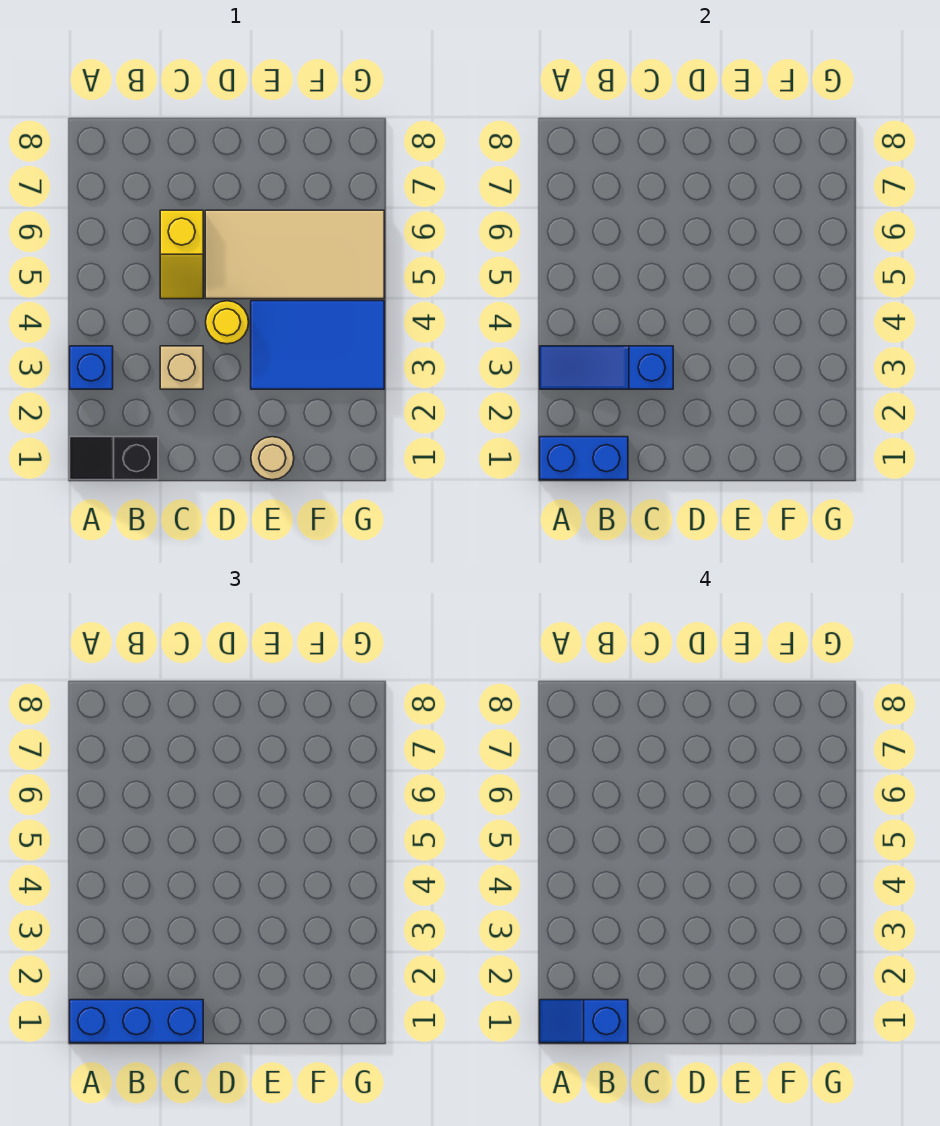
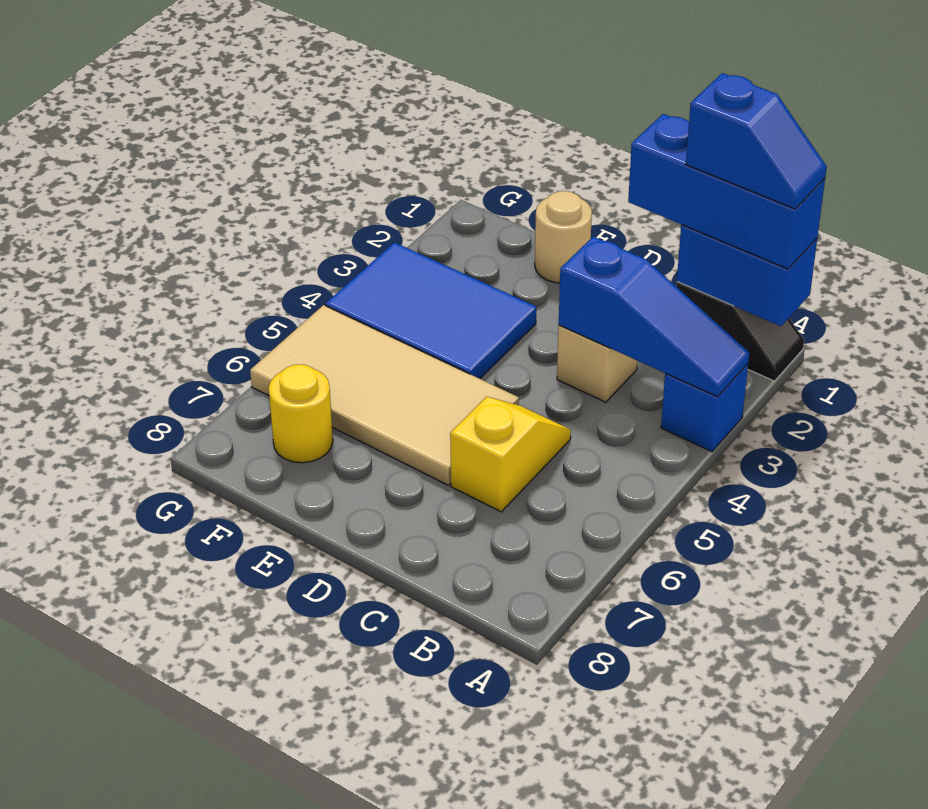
yellow round brick D4 level 1 -> yellow round brick F7 level 1

